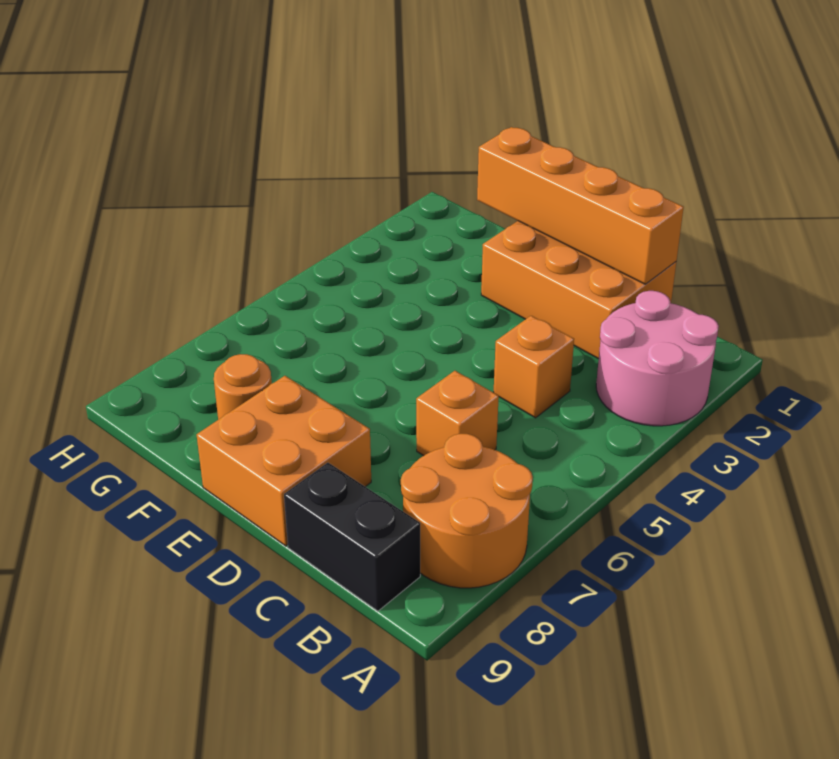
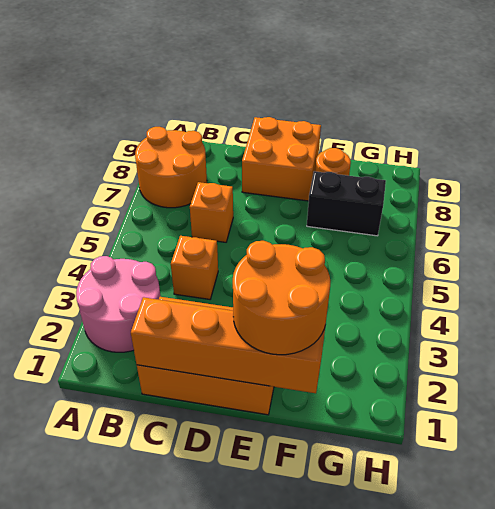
black brick B9:C9 level 1 -> black brick F7:G7 level 1
none -> orange round brick E1:F2 level 3

